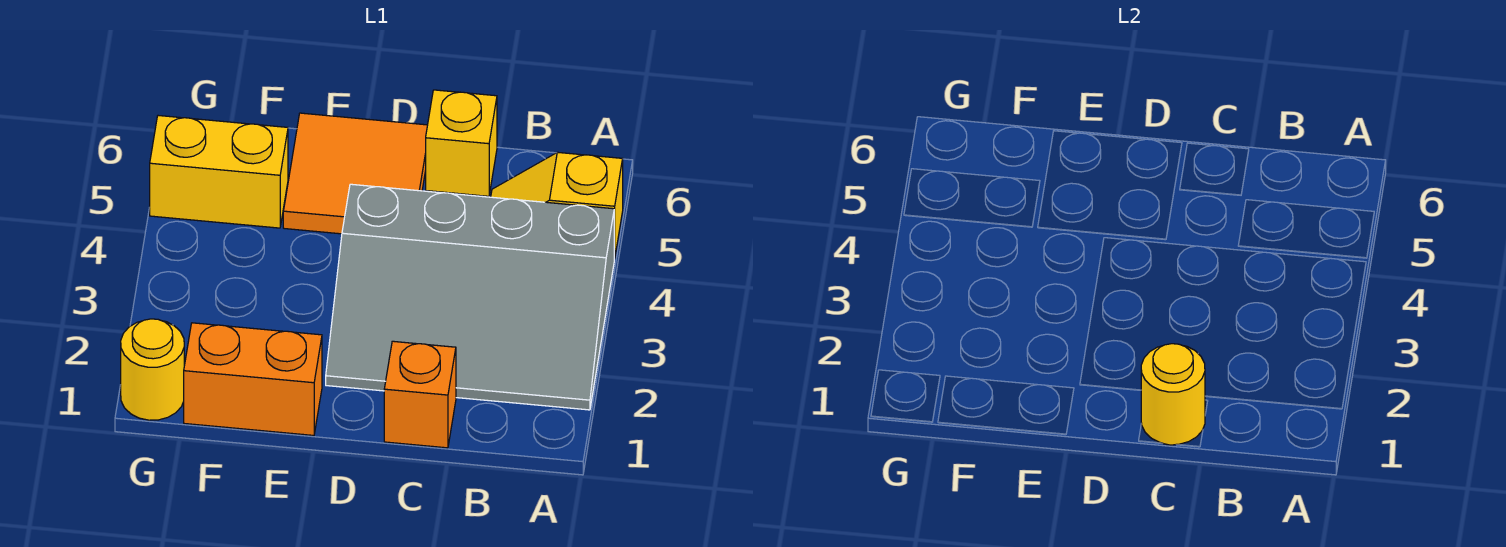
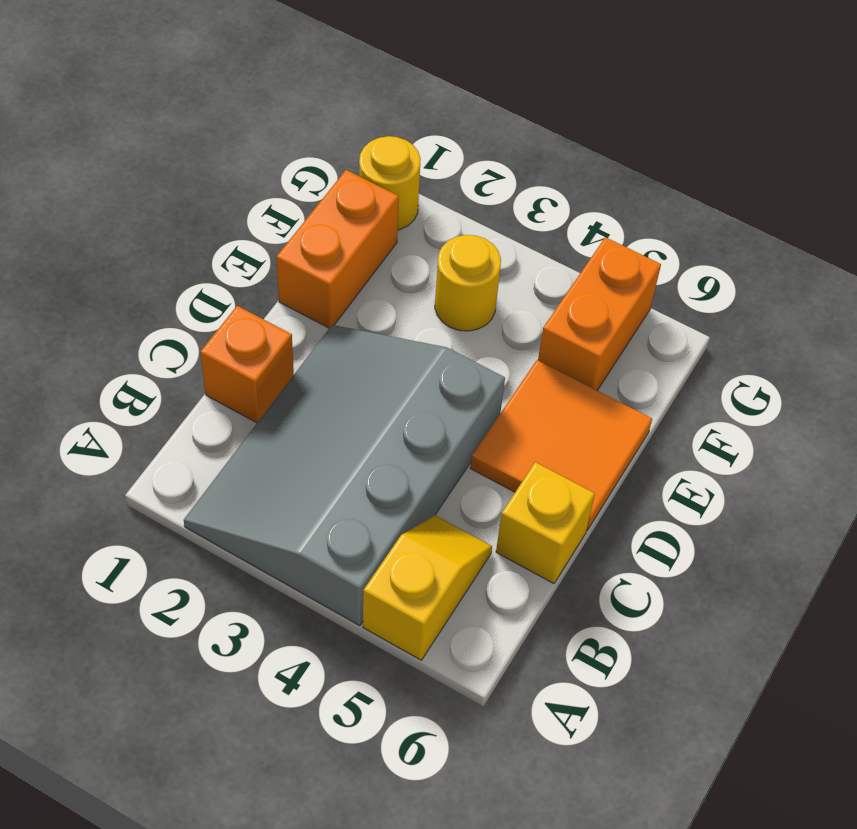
yellow round brick C1 level 2 -> yellow round brick F3 level 1
yellow brick F5:G5 level 1 -> orange brick F5:G5 level 1

